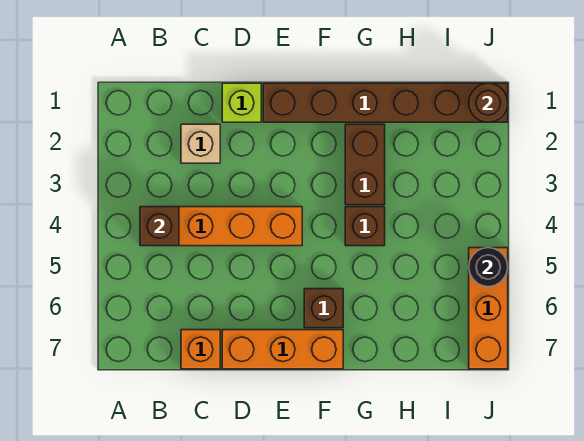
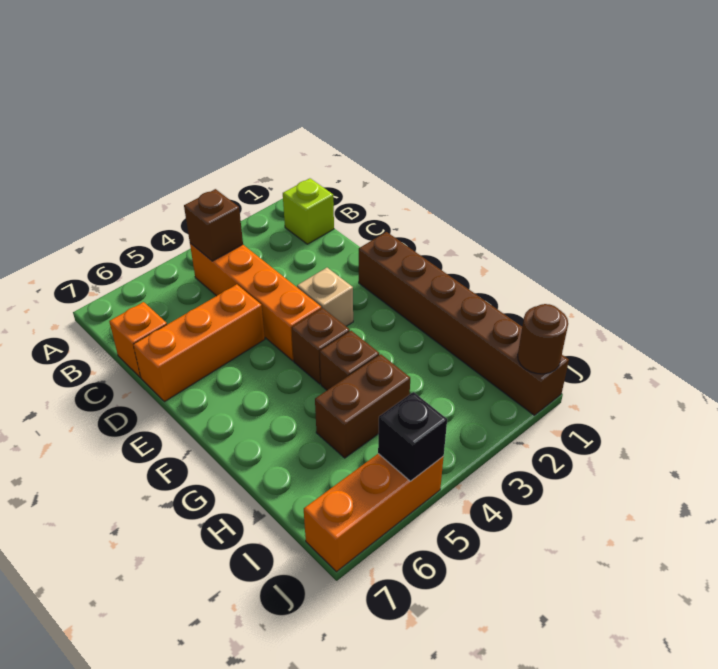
tan brick C2 level 1 -> tan brick E3 level 1
lime brick D1 level 1 -> lime brick B1 level 1
orange brick D7:F7 level 1 -> orange brick D5:D7 level 1
brown brick F6 level 1 -> brown brick F4 level 1
brown brick G2:G3 level 1 -> brown brick H4:H5 level 1
black round brick J5 level 2 -> black brick J5 level 2

